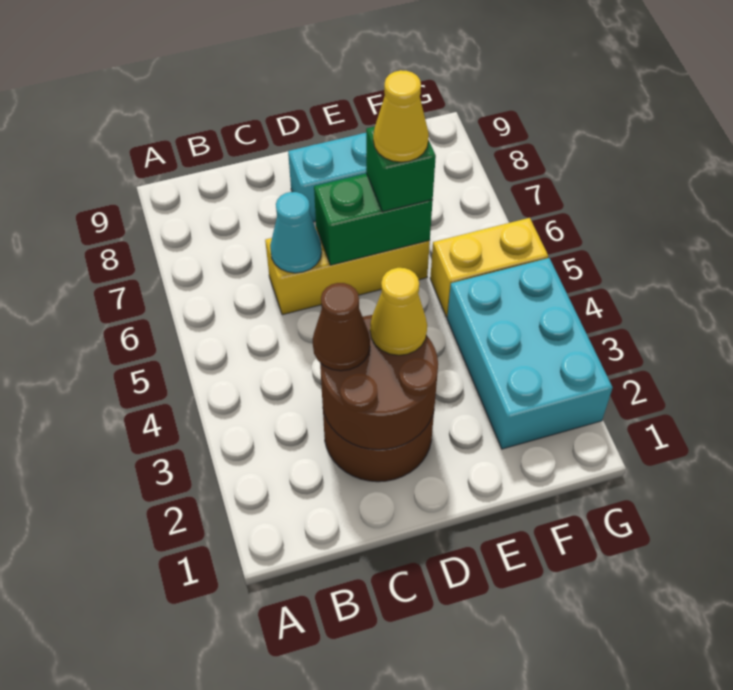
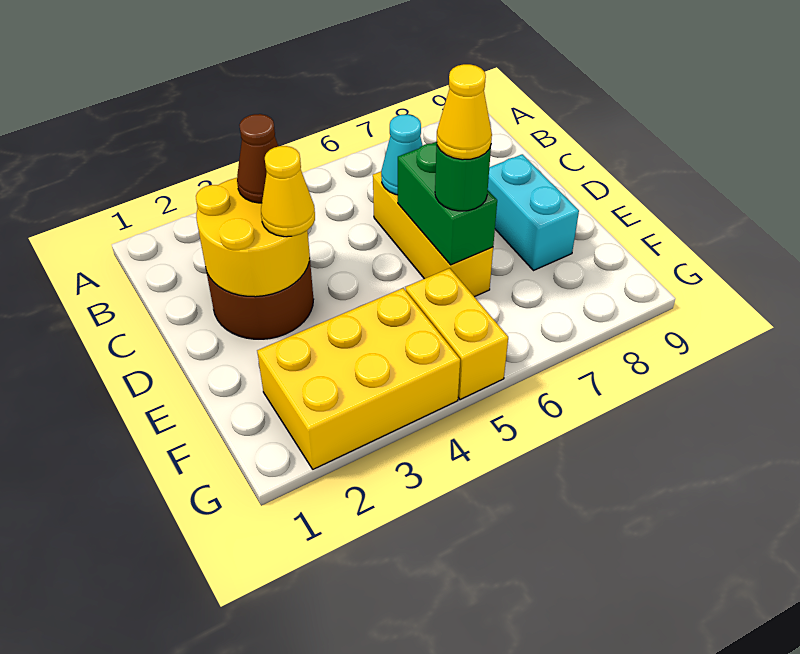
brown round brick C2:D3 level 2 -> yellow round brick C2:D3 level 2
green brick E6 level 3 -> green round brick E6 level 3
cyan brick F2:G4 level 1 -> yellow brick F2:G4 level 1

